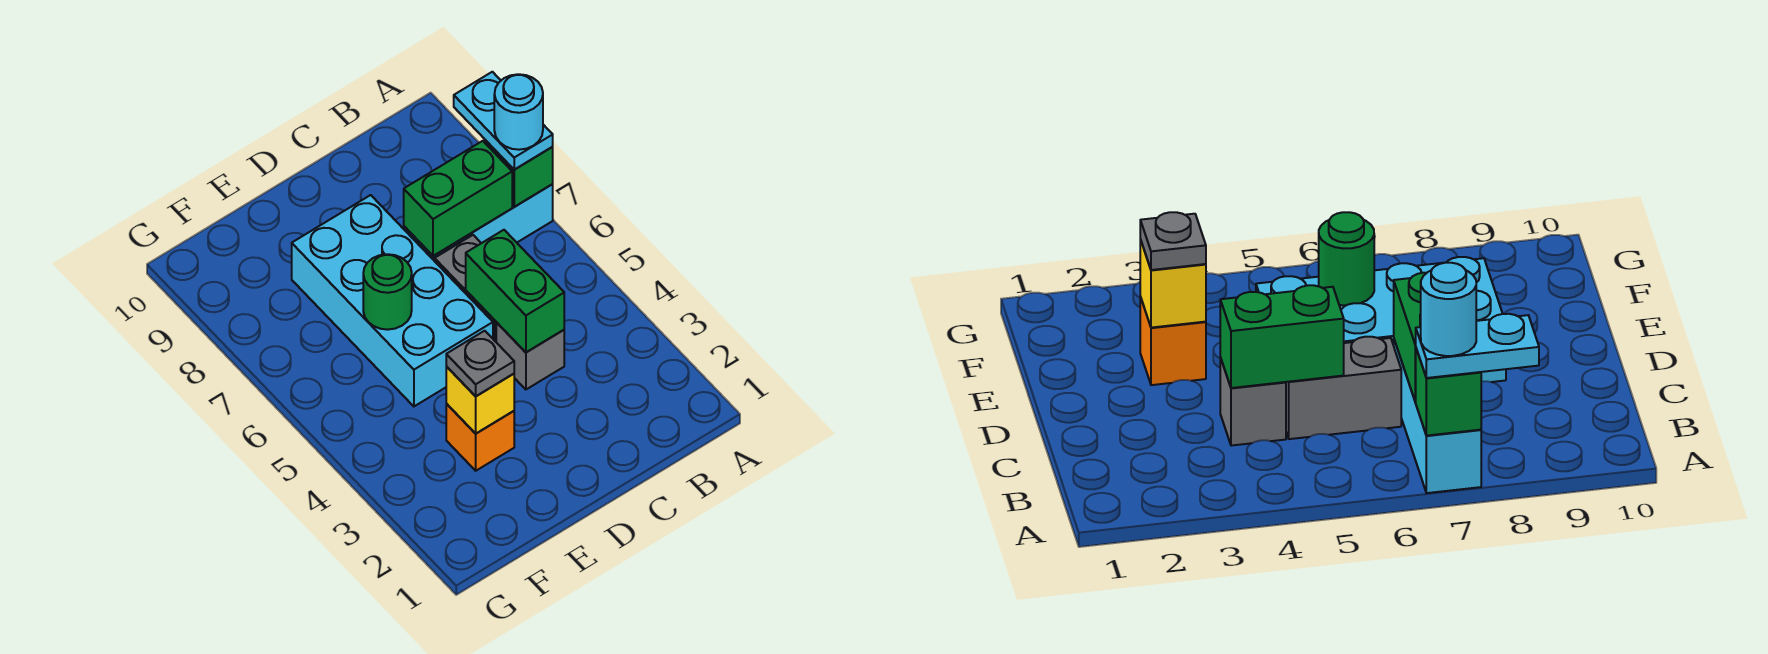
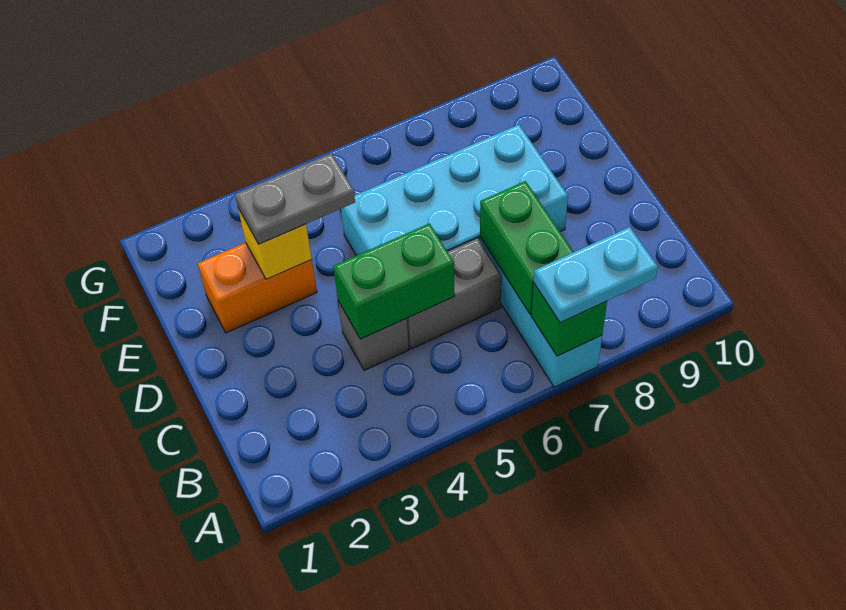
cyan round brick A7 level 4 -> none
orange brick E3 level 1 -> orange brick E2:E3 level 1
grey plate E3 level 3 -> grey plate E3:E4 level 3
green round brick E6 level 2 -> none

